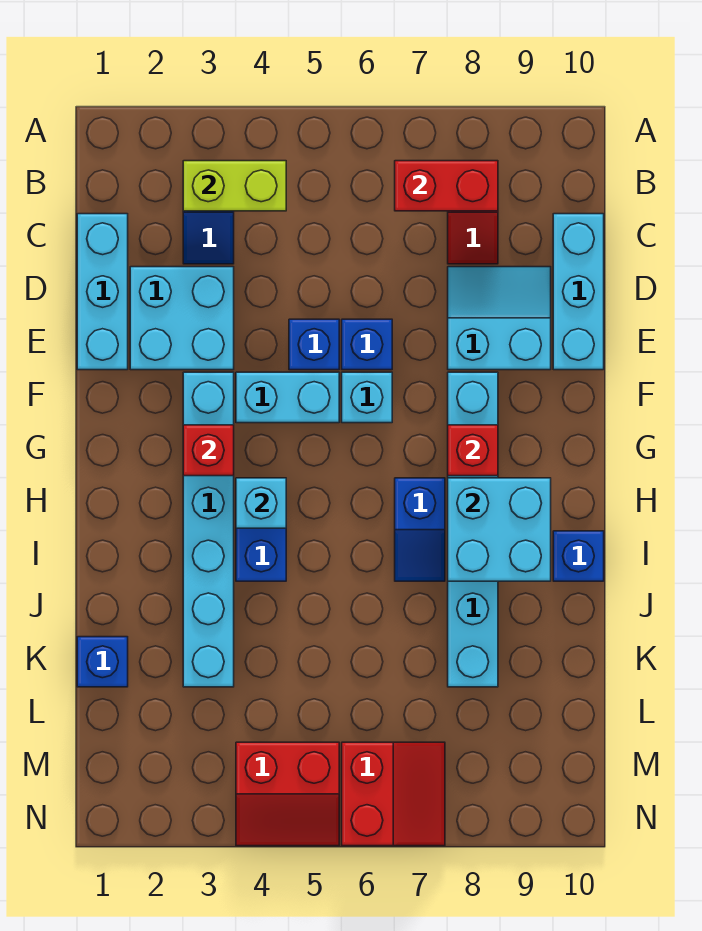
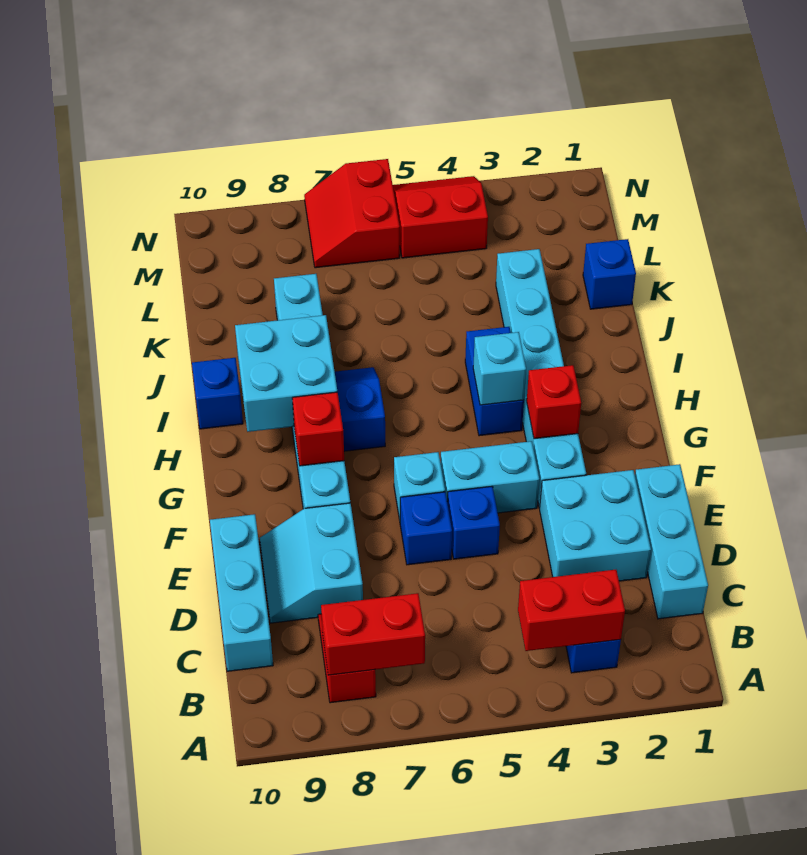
lime brick B3:B4 level 2 -> red brick B3:B4 level 2
cyan slope D8:E9 level 1 top E -> cyan slope D8:E9 level 1 top 8

